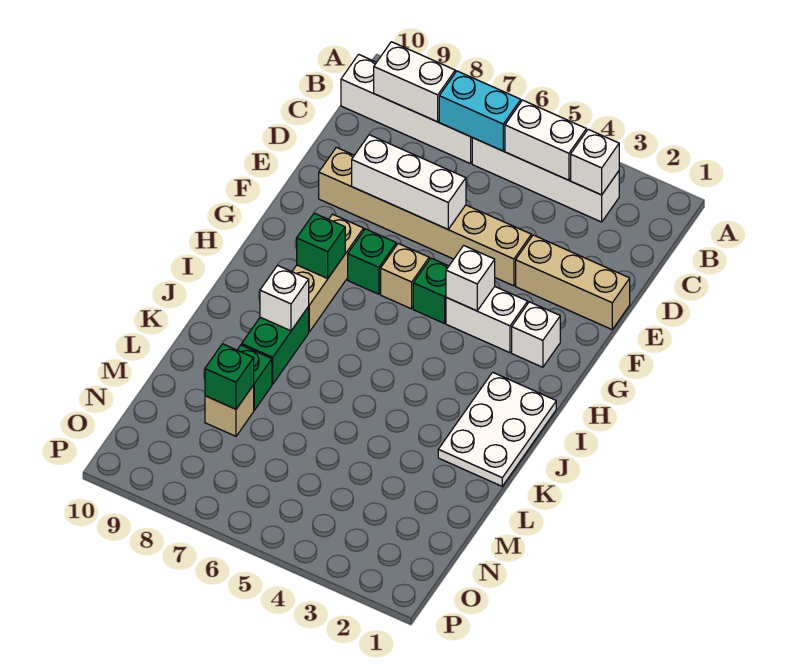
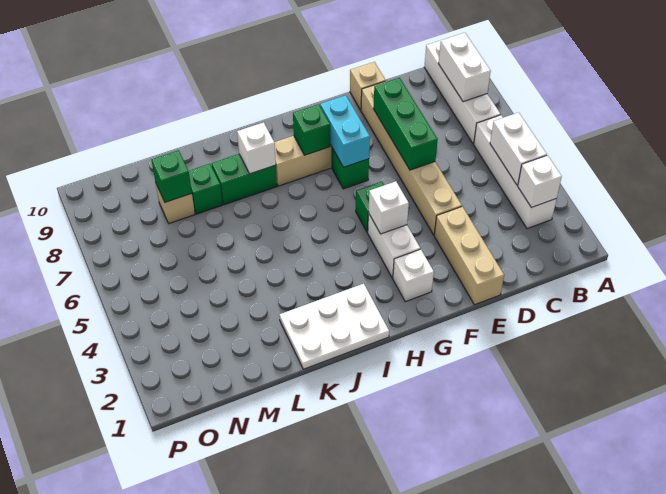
cyan brick B6:B7 level 2 -> cyan brick G7:G8 level 2
white brick E6:E8 level 2 -> green brick E6:E8 level 2
tan brick G6 level 1 -> tan brick E10 level 1

